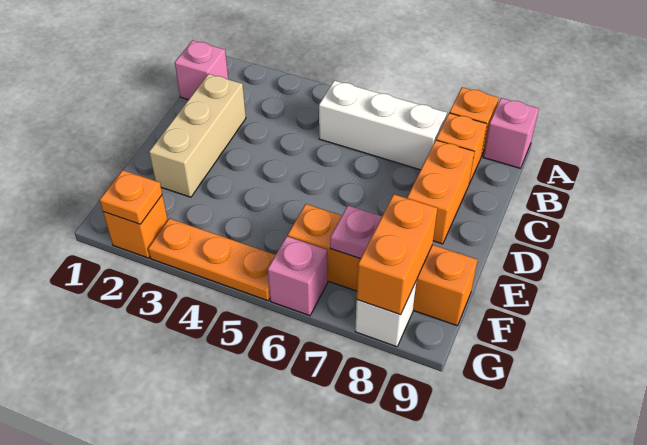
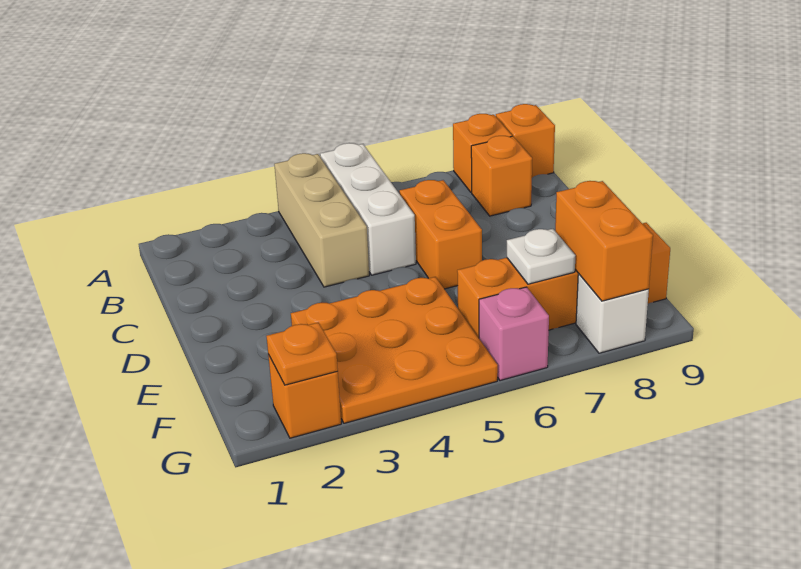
pink brick A9 level 1 -> orange brick A9 level 1
pink brick B1 level 1 -> none
white brick B5:B7 level 1 -> white brick A5:C5 level 1
tan brick C2:E2 level 1 -> tan brick A4:C4 level 1
orange brick C8:D8 level 1 -> orange brick C6:D6 level 1
pink plate F7 level 2 -> white plate F7 level 2
orange plate G3:G5 level 1 -> orange plate E3:G5 level 1

